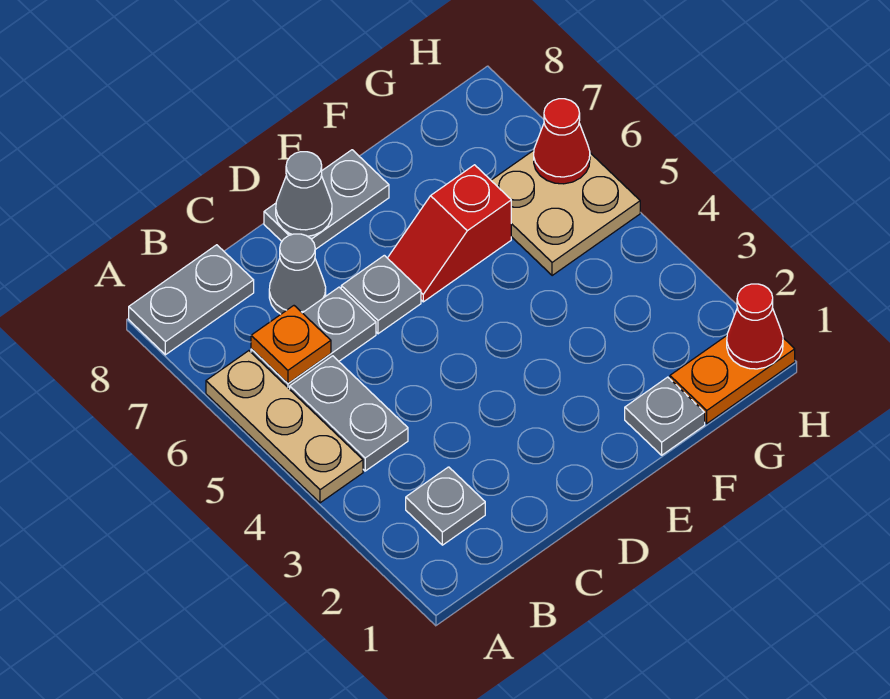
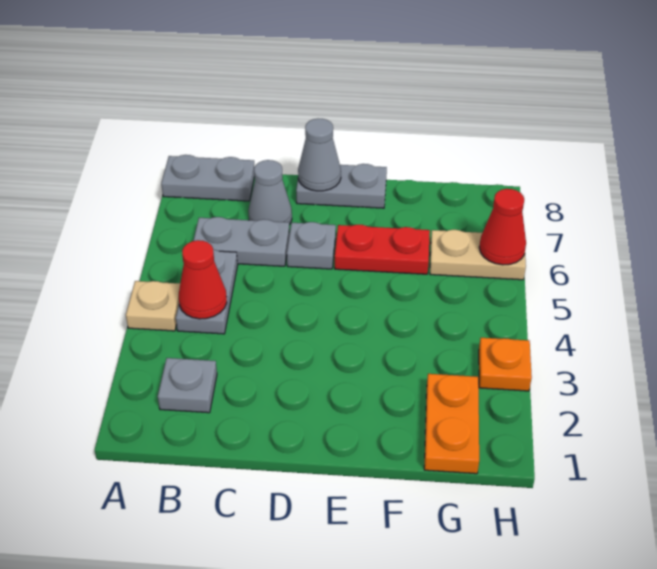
tan plate A4:A6 level 1 -> tan plate A4 level 1
orange plate B6 level 2 -> orange plate H3 level 1
red slope E6:F6 level 1 top F -> red plate E6:F6 level 1
grey plate F1 level 1 -> none
orange plate G1:H1 level 1 -> orange plate G1:G2 level 1
tan plate G5:H6 level 1 -> tan plate G6:H6 level 1
red cone H1 level 2 -> red cone B4 level 2

